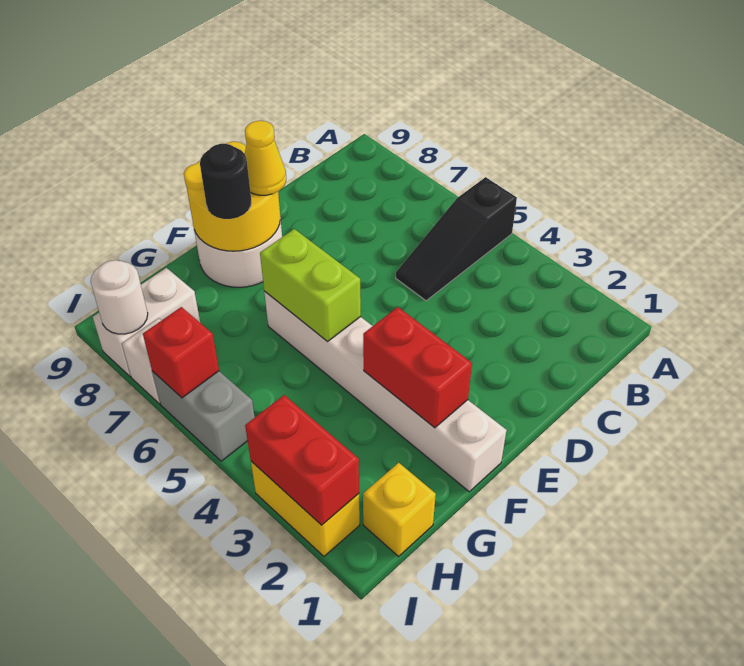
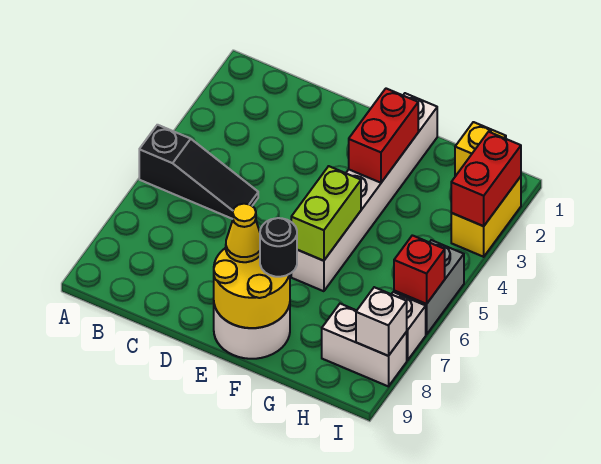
white round brick I8 level 2 -> white brick I8 level 2

